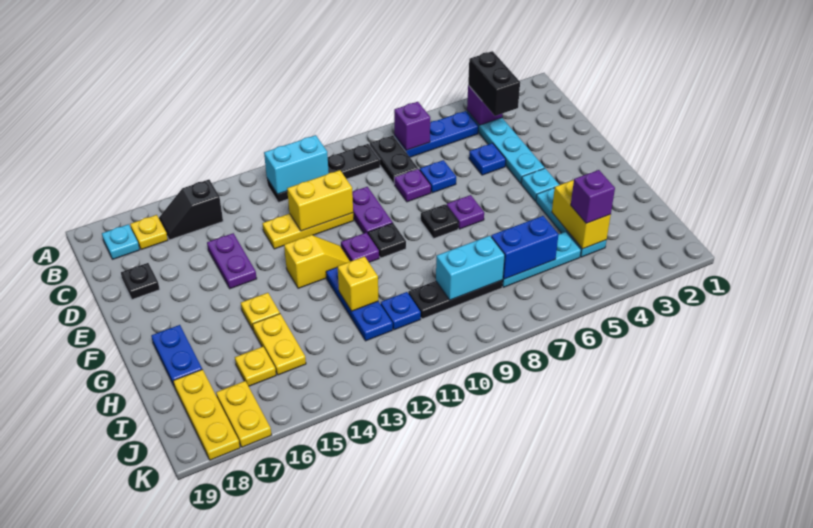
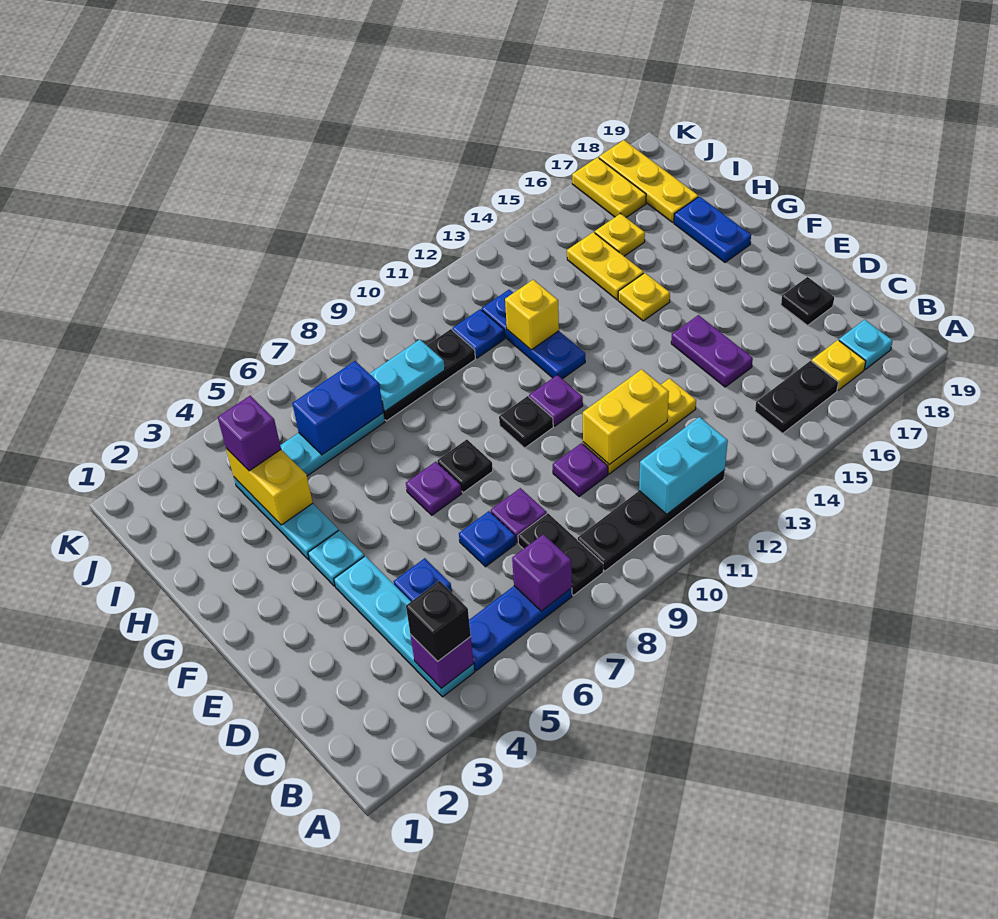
black brick B4:C4 level 3 -> black brick B4 level 3
black slope B15:B16 level 1 top 15 -> black plate B15:B16 level 1
purple plate D10:E10 level 1 -> purple plate D10 level 1
yellow slope F12:F13 level 1 top 13 -> none
cyan brick I8:I9 level 2 -> cyan plate I8:I9 level 2

